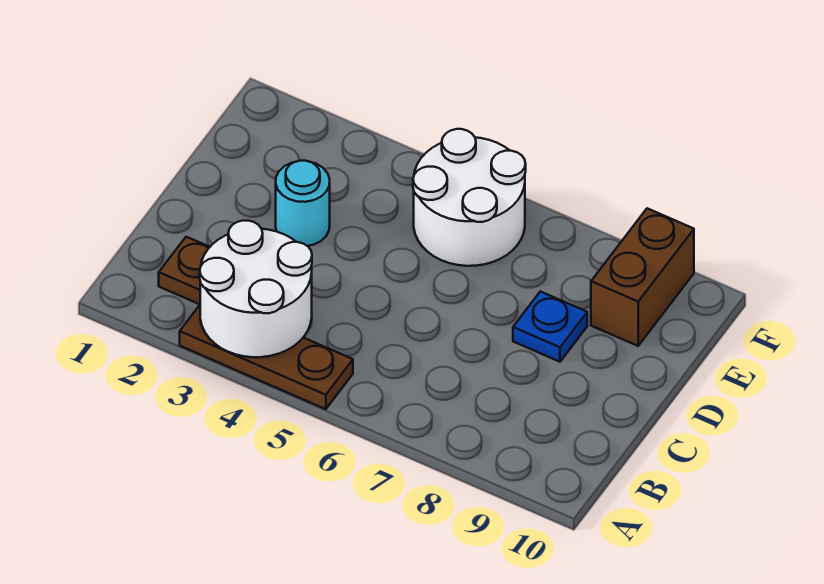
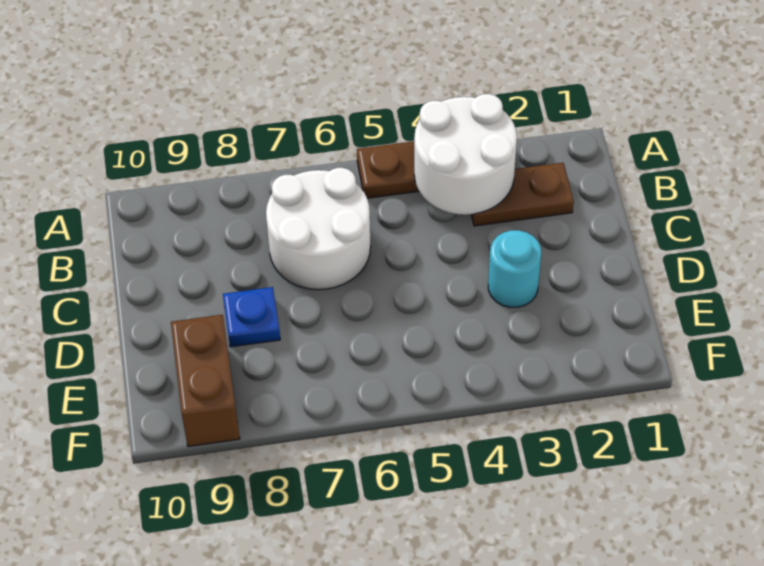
white round brick E5:F6 level 1 -> white round brick B6:C7 level 1

